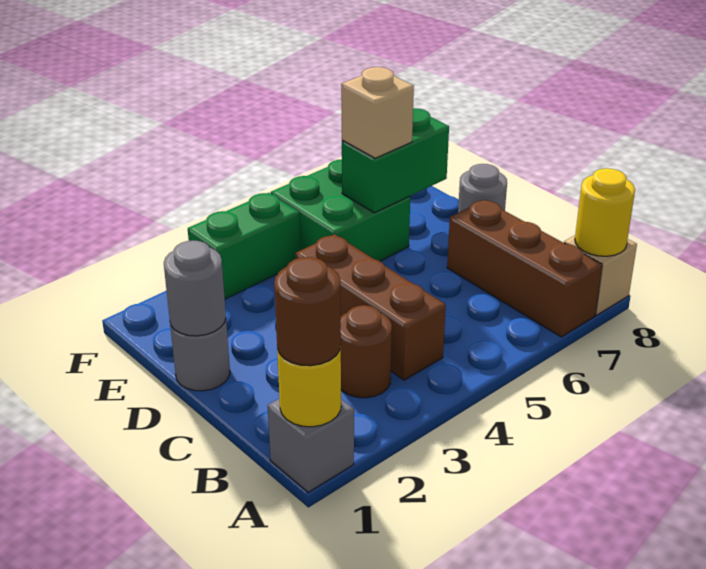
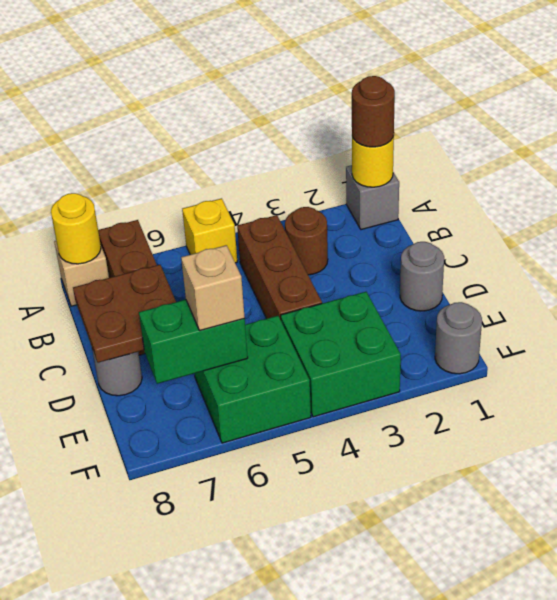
none -> yellow brick A5 level 1
none -> brown plate C7:D8 level 2
grey round brick D1 level 2 -> grey round brick F1 level 1
green brick F3:F4 level 1 -> green brick E3:F4 level 1

